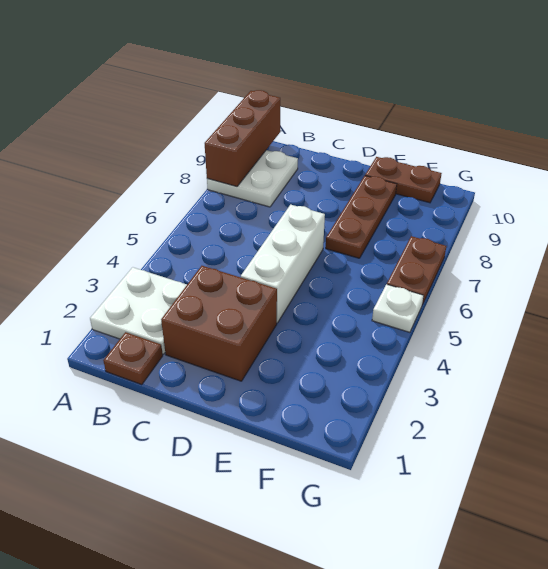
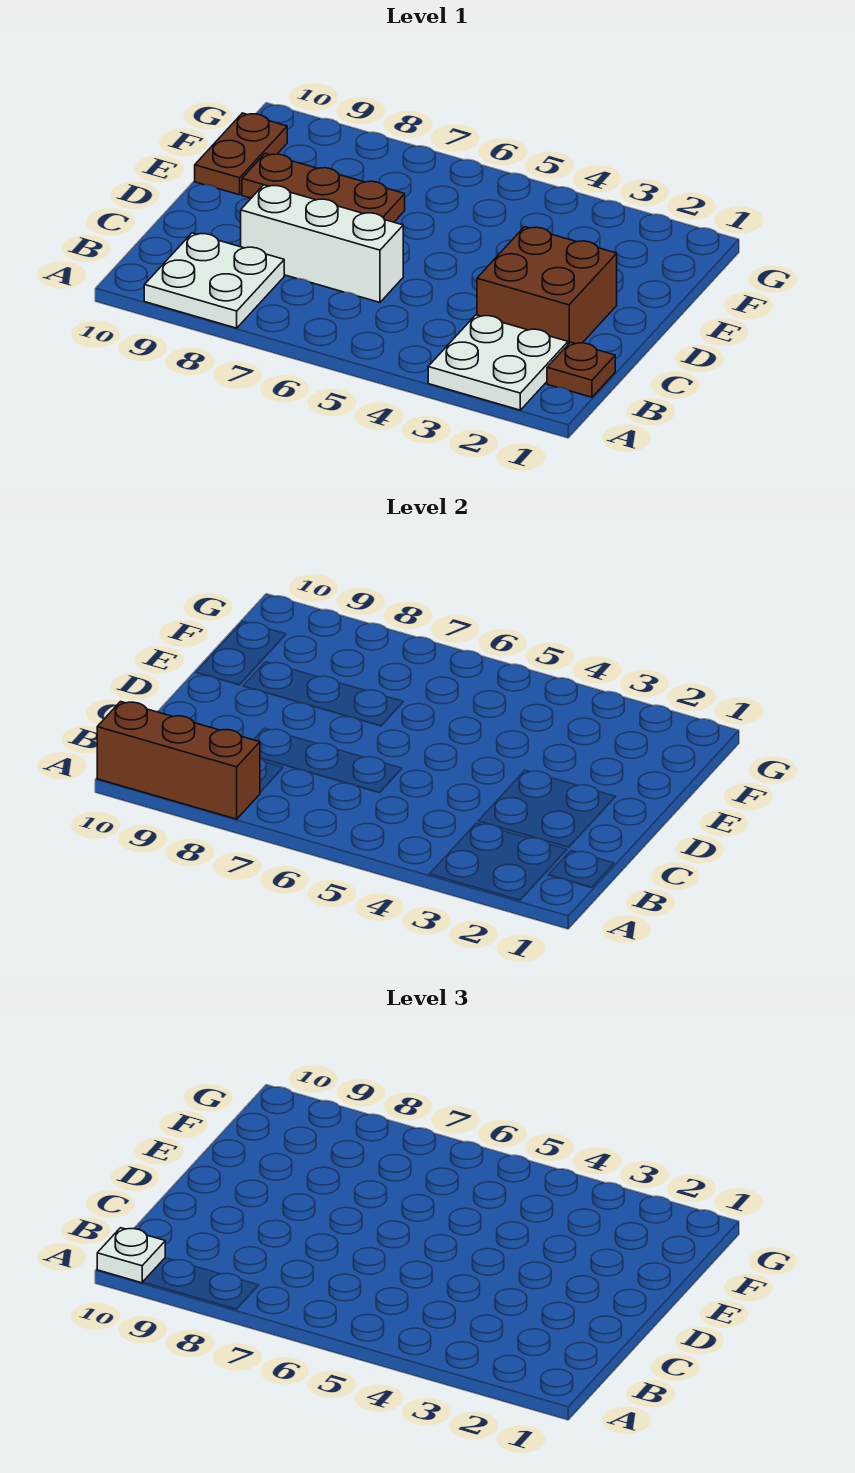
white brick D4:D6 level 1 -> white brick C6:C8 level 1
white plate G5 level 1 -> white plate A10 level 3
brown plate G6:G7 level 1 -> none

